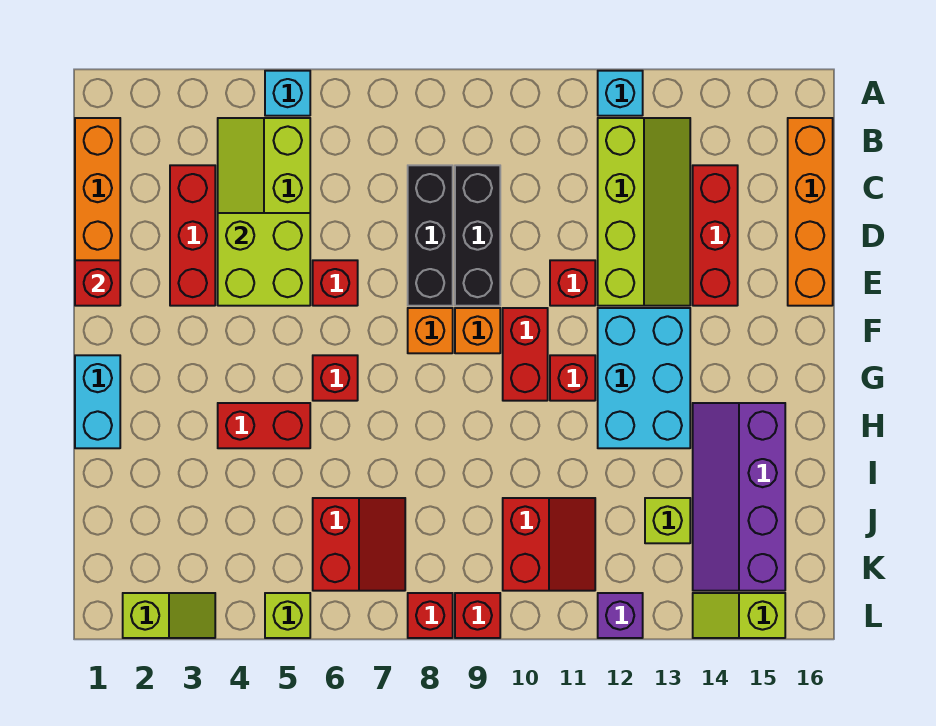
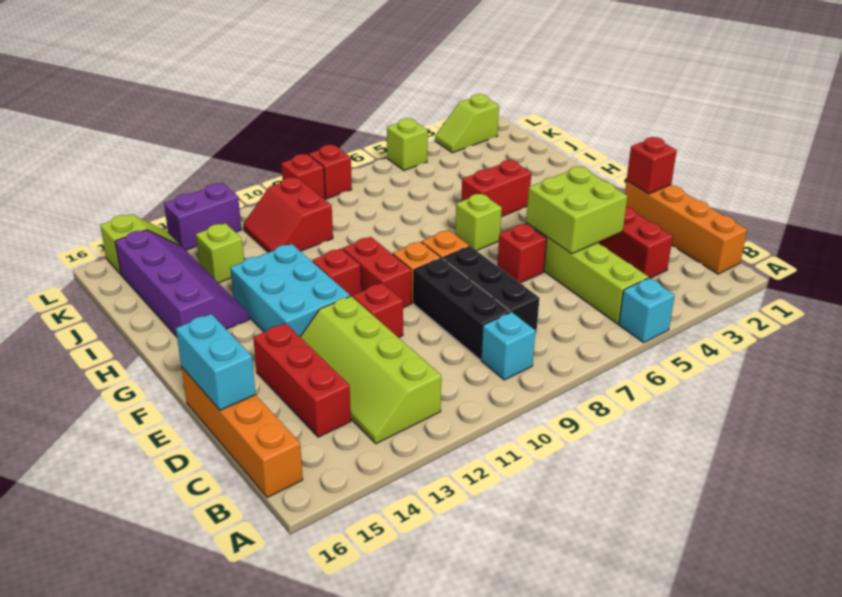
cyan brick A12 level 1 -> cyan brick B9 level 1
cyan brick G1:H1 level 1 -> cyan brick D16:E16 level 2
red brick G6 level 1 -> lime brick G6 level 1
red slope J6:K7 level 1 top 6 -> none
purple brick L12 level 1 -> purple brick L12:L13 level 1

